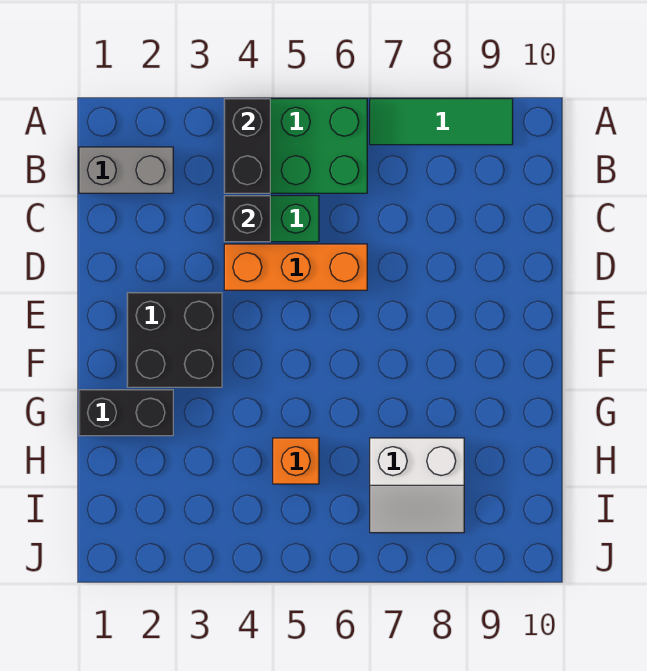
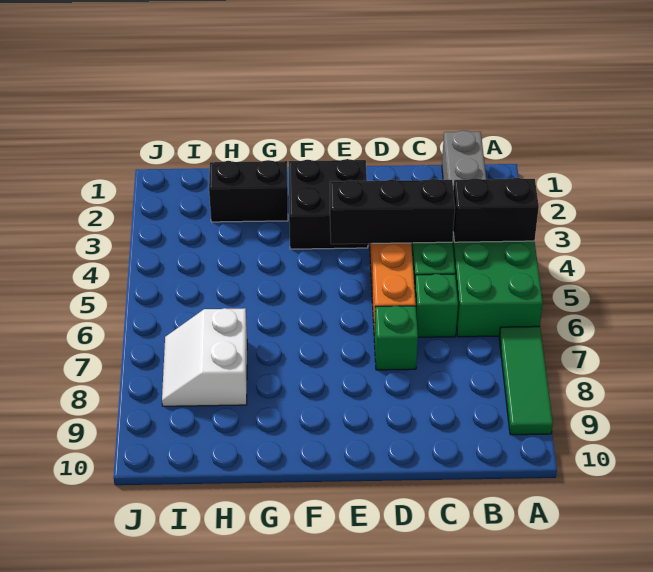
black brick C4 level 2 -> black brick C4:E4 level 2
none -> green brick C6 level 1
none -> green brick D7 level 1
black brick G1:G2 level 1 -> black brick G2:H2 level 1
orange brick H5 level 1 -> none

